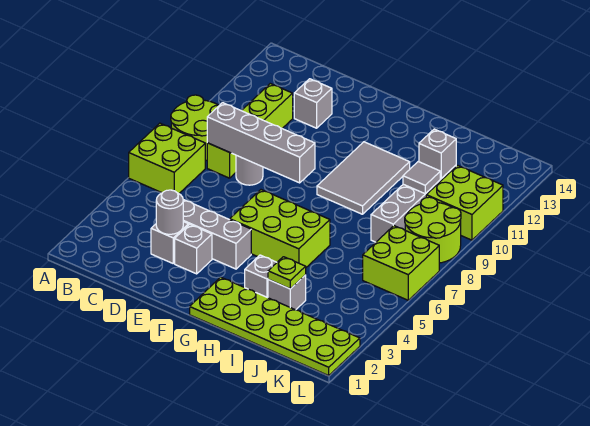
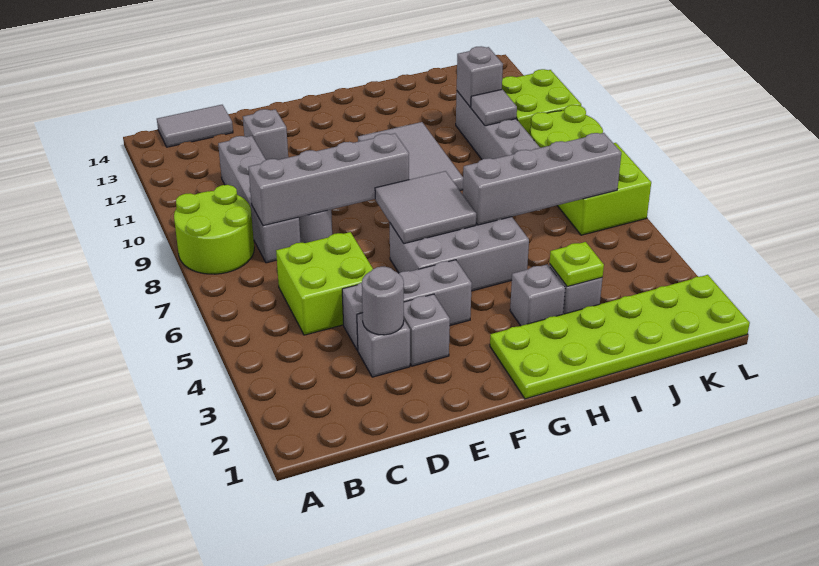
lime brick A6:B7 level 1 -> lime brick C5:D6 level 1
none -> grey tile B14:C14 level 1
lime brick C8:C11 level 1 -> grey brick C8:C11 level 1
lime brick F5:H6 level 1 -> grey brick F5:H6 level 1
none -> grey tile F6:G7 level 2
none -> grey brick H6:K6 level 2

